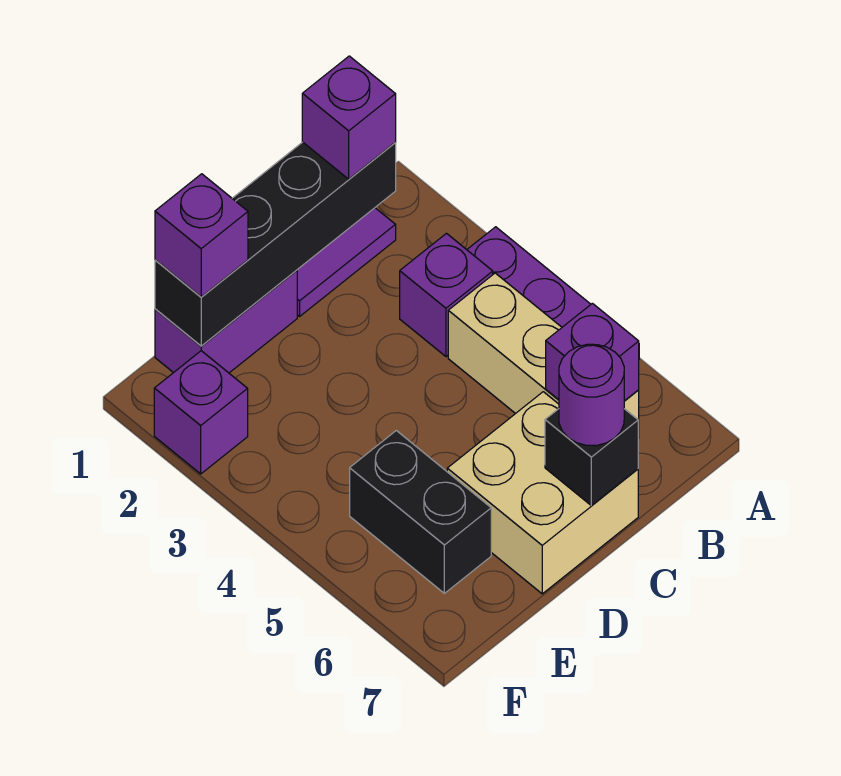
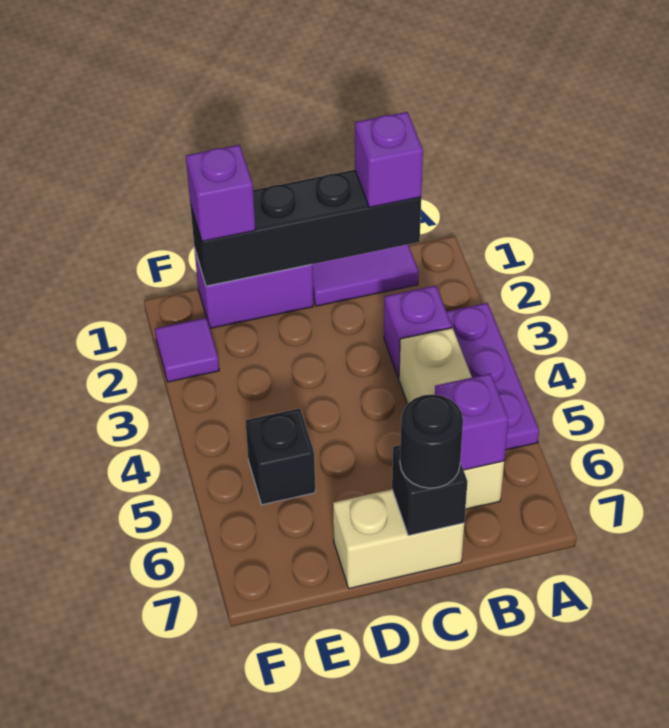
tan brick C6:D7 level 1 -> tan brick C7:D7 level 1
purple round brick C7 level 3 -> black round brick C7 level 3
black brick E5:E6 level 1 -> black brick E5 level 1
purple brick F2 level 1 -> purple tile F2 level 1

